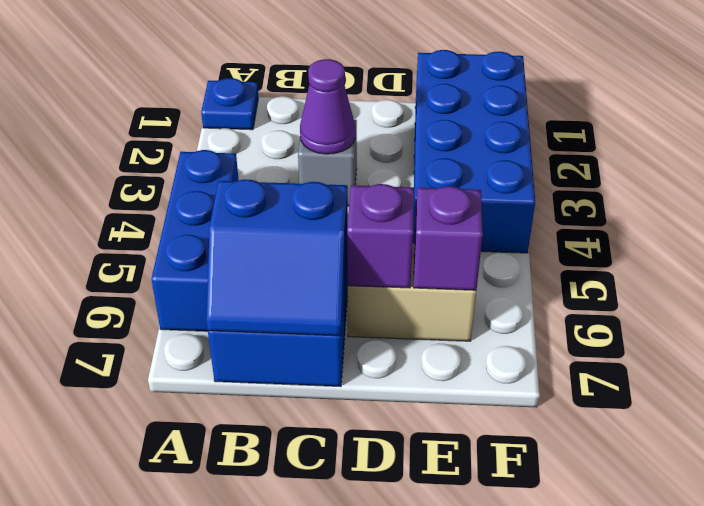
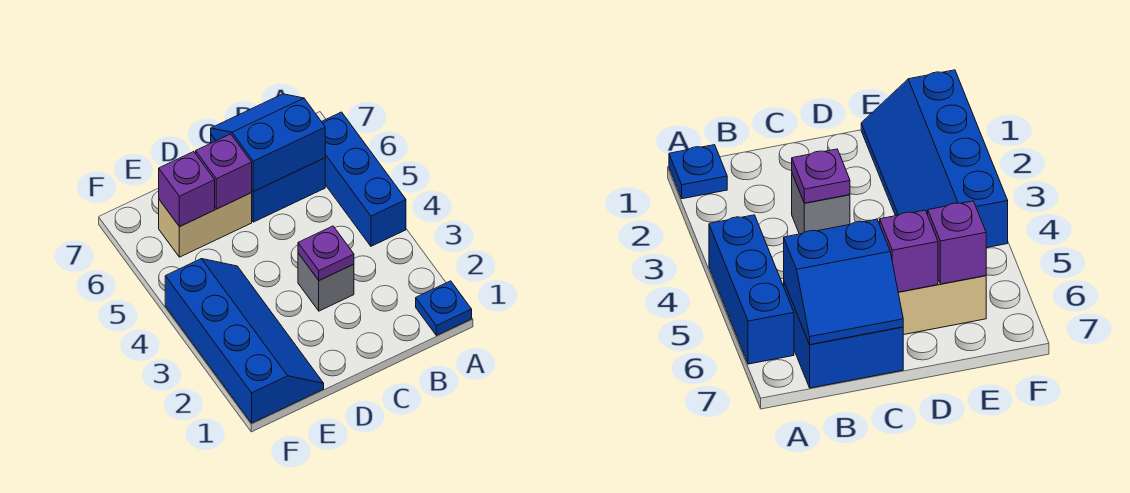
purple cone C3 level 2 -> purple plate C3 level 2
blue brick E1:F4 level 1 -> blue slope E1:F4 level 1 top F

